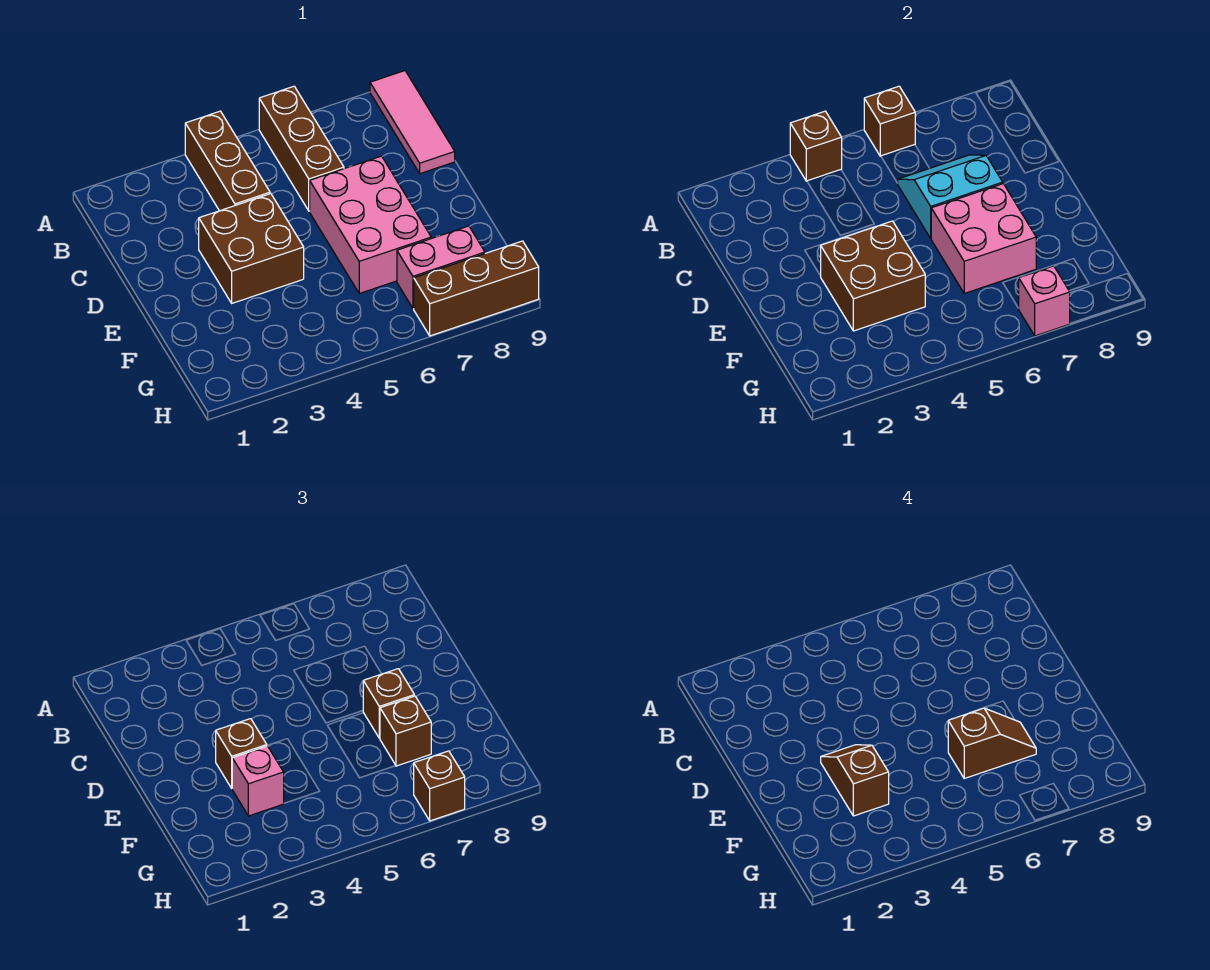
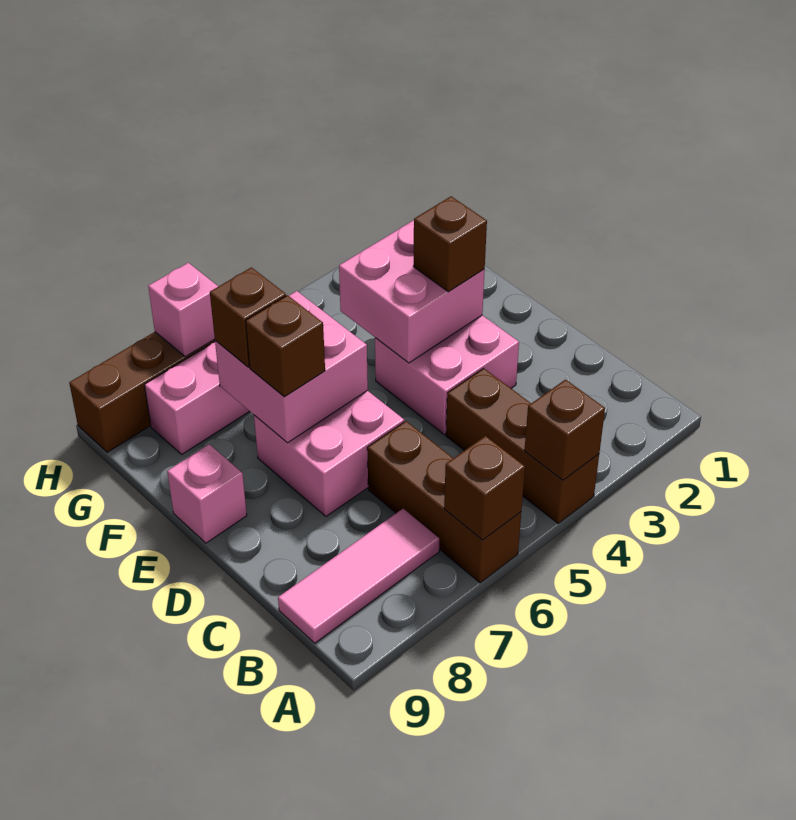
pink tile A9:C9 level 1 -> pink tile B7:B9 level 1
cyan slope C6:D7 level 2 top D -> none
brown brick D3:E4 level 1 -> pink brick D3:E4 level 1
pink brick D6:F7 level 1 -> pink brick D6:E7 level 1
brown brick E3:F4 level 2 -> pink brick E3:F4 level 2
brown slope E3:F3 level 4 top F -> none
pink brick F3 level 3 -> pink brick E9 level 1
brown slope F6:F7 level 4 top 6 -> none
brown brick H7 level 3 -> none

